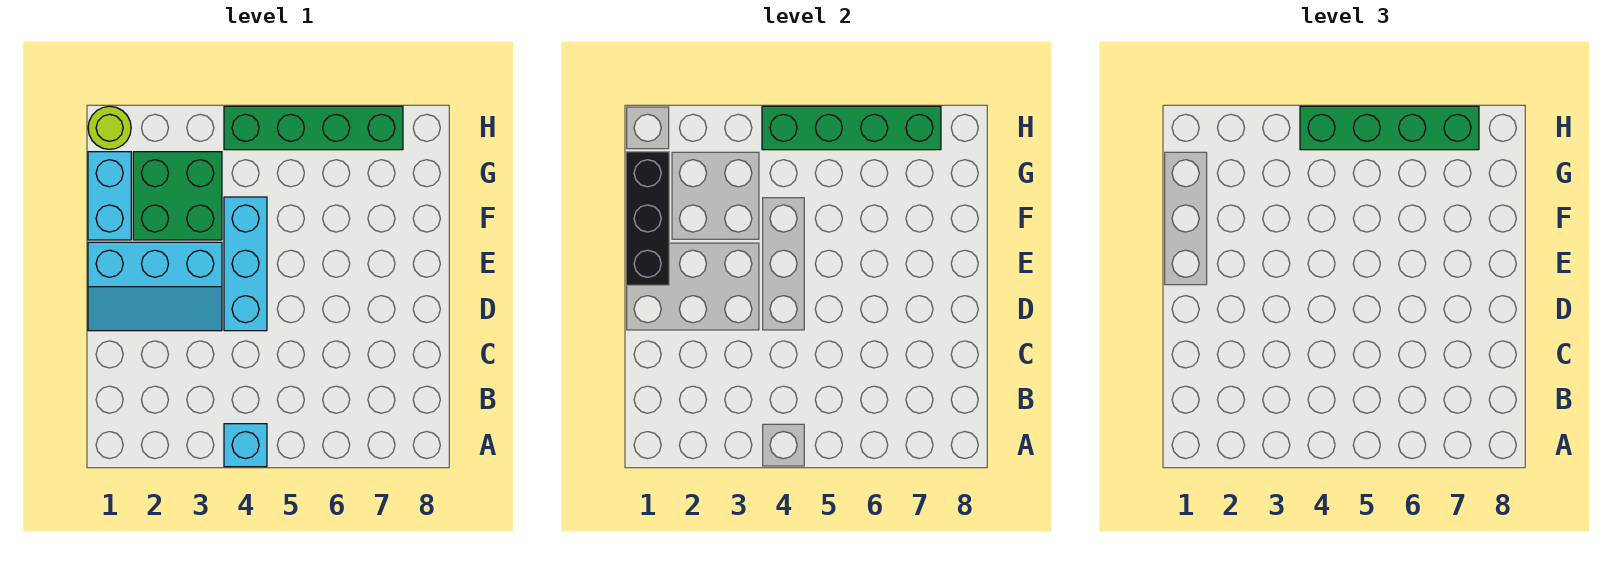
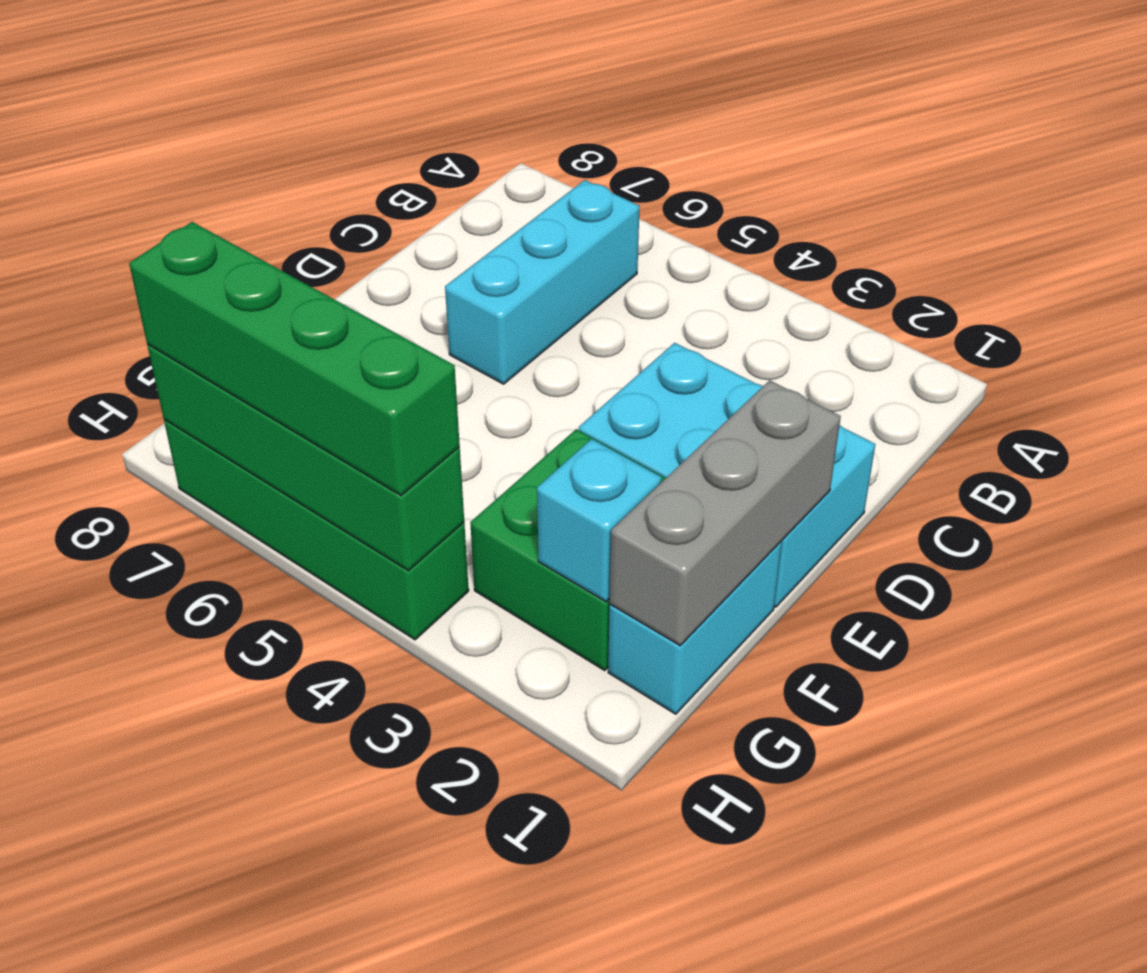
cyan brick A4 level 1 -> cyan brick G2 level 2
cyan slope D1:E3 level 1 top E -> cyan brick D1:E3 level 1
cyan brick D4:F4 level 1 -> cyan brick B6:D6 level 1
black brick E1:G1 level 2 -> grey brick E1:G1 level 2
lime round brick H1 level 1 -> none

